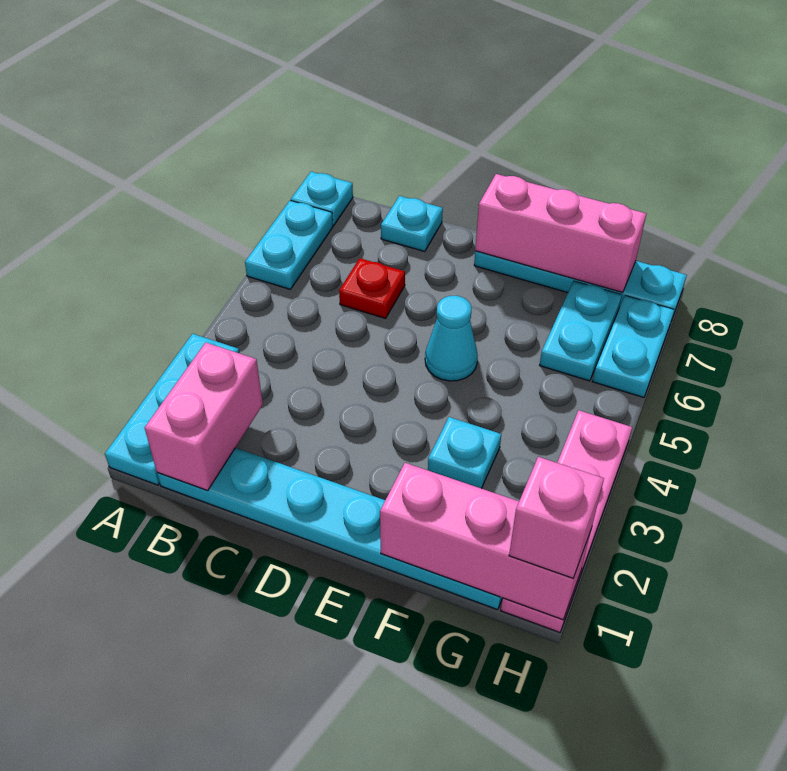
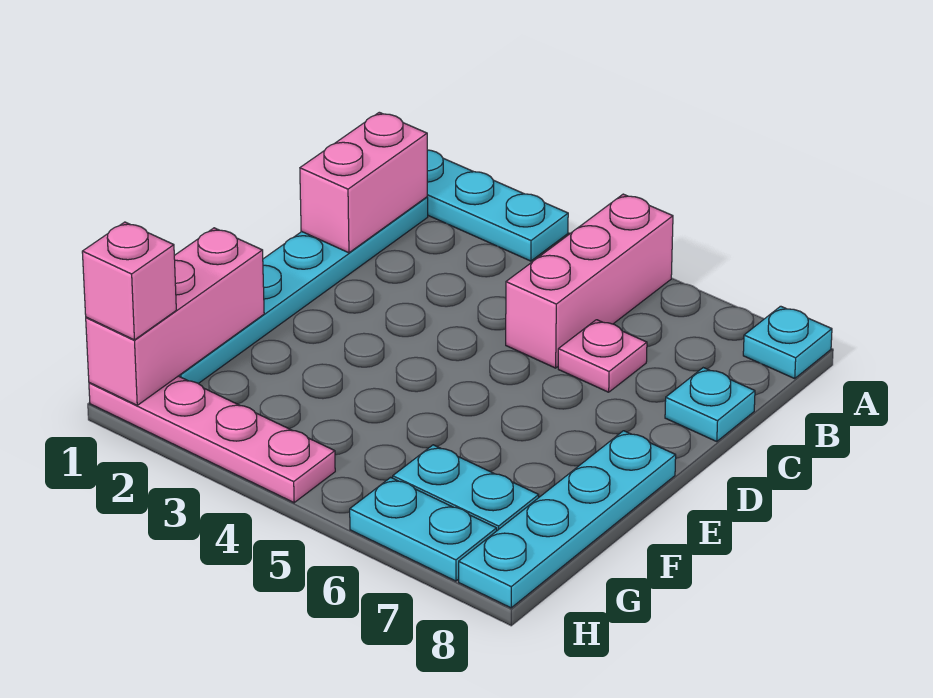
cyan plate A6:A7 level 1 -> none
pink brick B1:B2 level 2 -> pink brick B1:C1 level 2
red plate C6 level 1 -> pink plate C6 level 1
cyan cone E5 level 1 -> none
pink brick E8:G8 level 2 -> pink brick A5:C5 level 1
cyan plate F3 level 1 -> none

